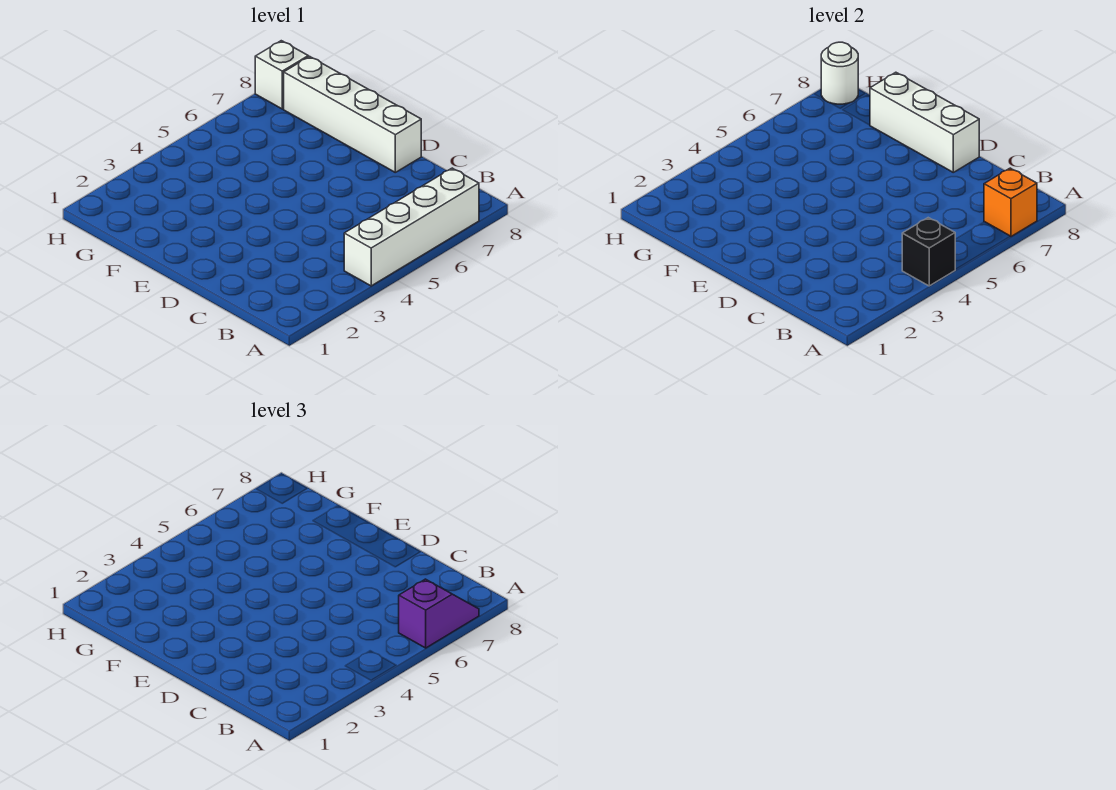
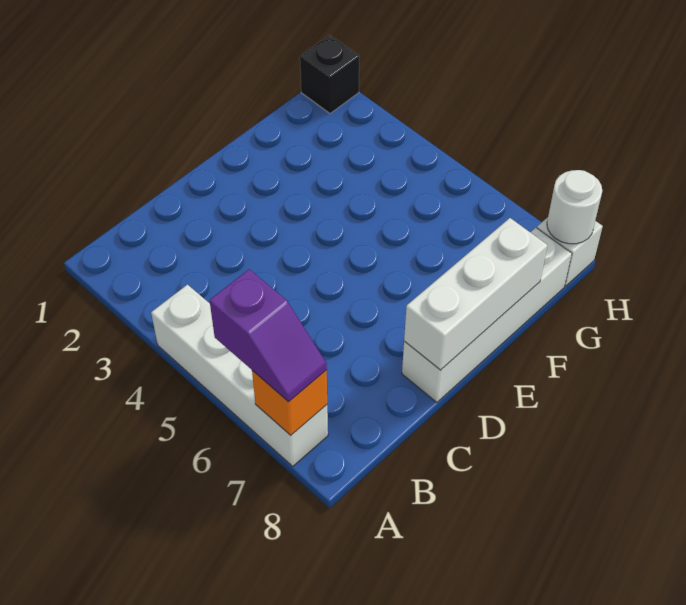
black brick A4 level 2 -> black brick H1 level 1

